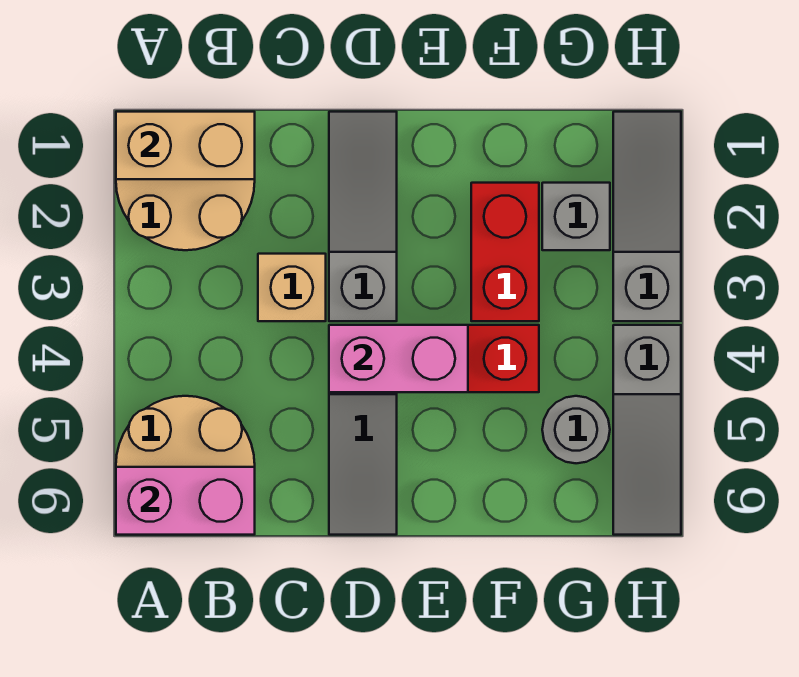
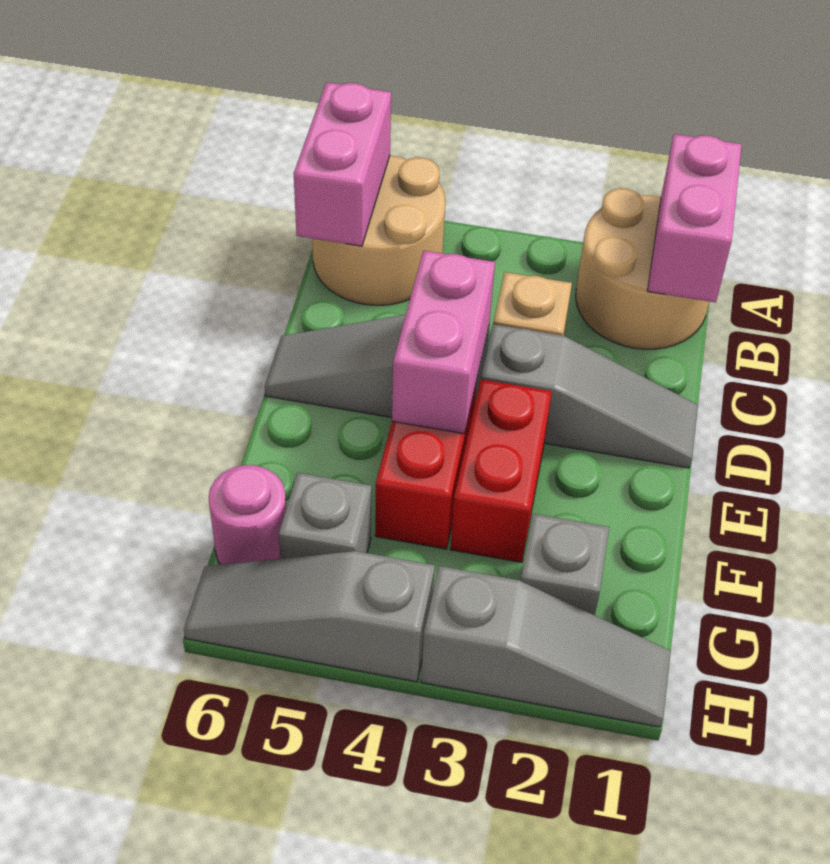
tan brick A1:B1 level 2 -> pink brick A1:B1 level 2
red brick F2:F3 level 1 -> red brick E3:F3 level 1
grey round brick G5 level 1 -> grey brick G5 level 1
none -> pink round brick G6 level 1

